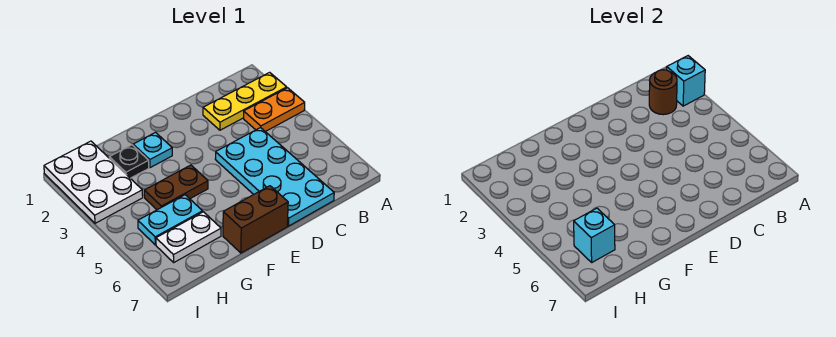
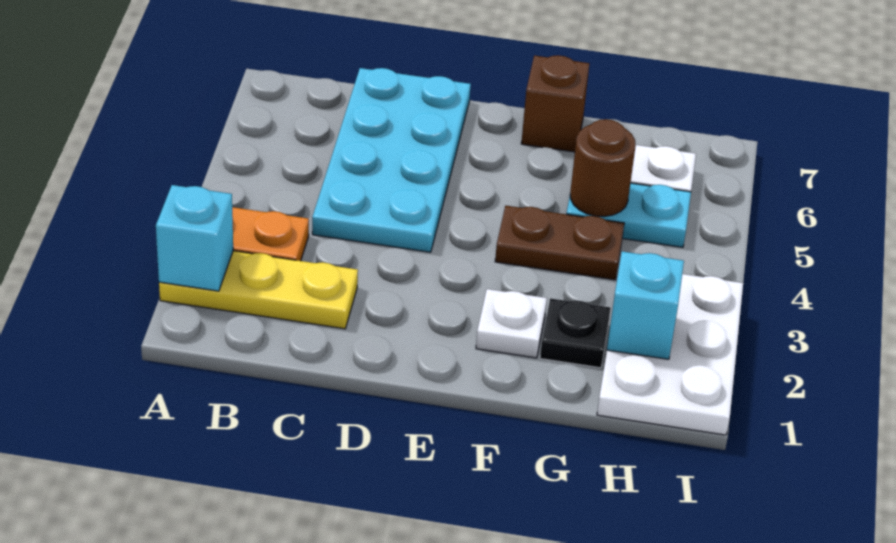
brown round brick B2 level 2 -> brown round brick G5 level 2
brown brick E7:F7 level 1 -> brown brick F7 level 1
cyan plate F2 level 1 -> white plate F2 level 1
cyan brick H6 level 2 -> cyan brick H2 level 2

